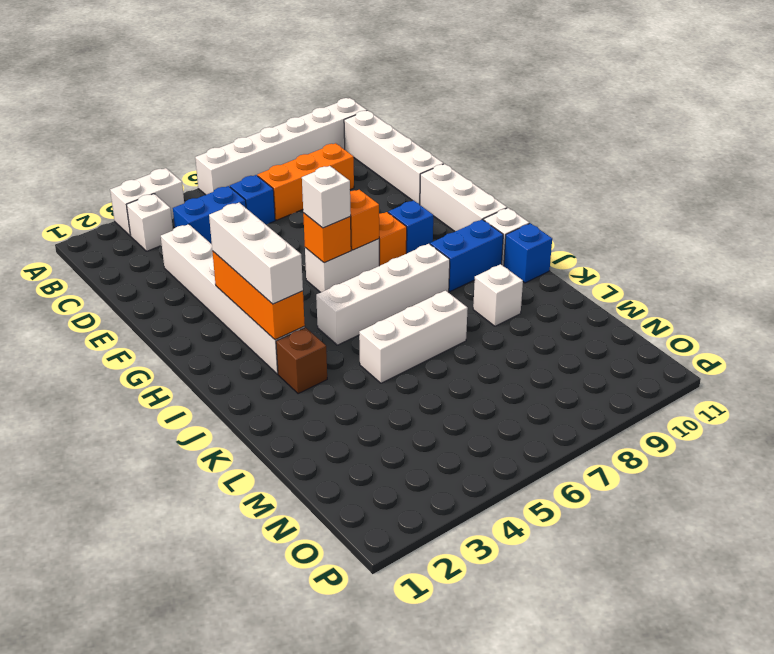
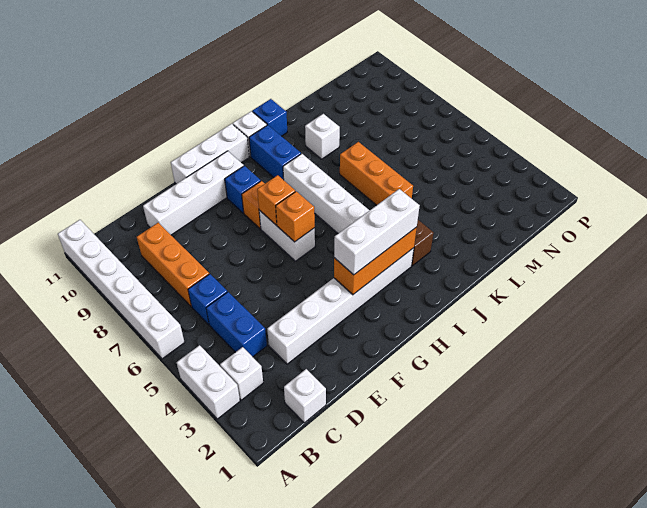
white brick B11:E11 level 1 -> white brick D10:G10 level 1
white brick G6 level 3 -> white brick C1 level 1
white brick K5:K7 level 1 -> orange brick K5:K7 level 1

